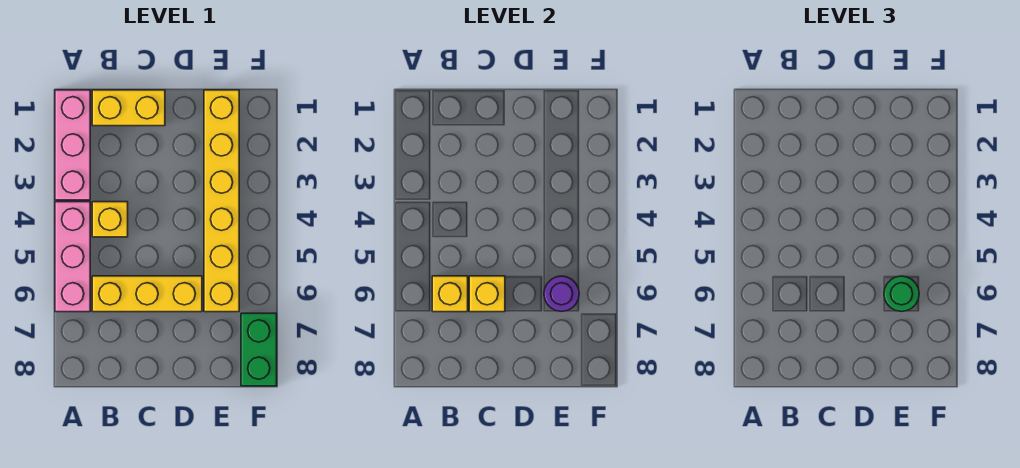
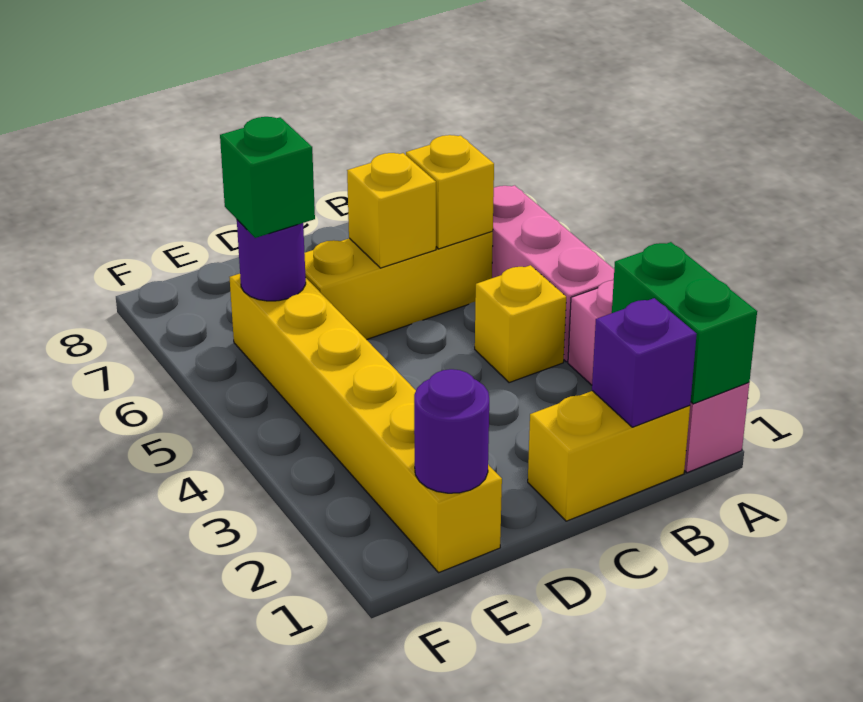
none -> purple brick B1 level 2
none -> purple round brick E1 level 2
green round brick E6 level 3 -> green brick E6 level 3
green brick F7:F8 level 1 -> green brick A1:A2 level 2

